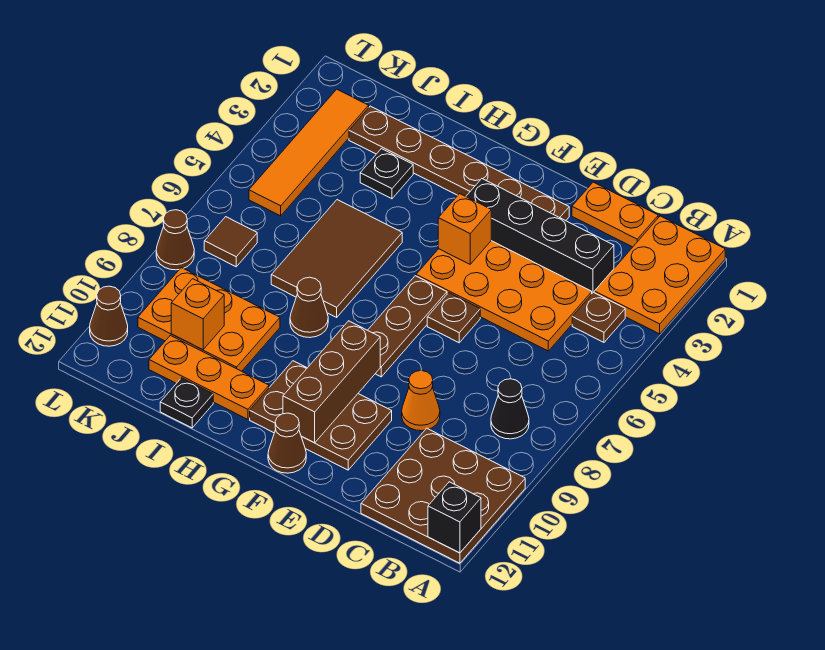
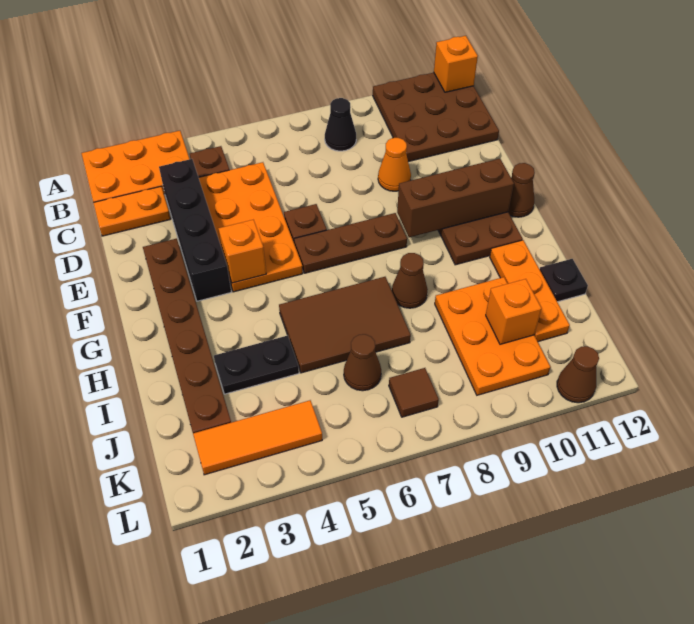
black brick A12 level 2 -> orange brick A12 level 2
orange plate C1:D1 level 1 -> orange plate C1:C2 level 1
black plate I3 level 1 -> black plate I3:I4 level 1
orange tile K2:K5 level 1 -> orange tile K2:K4 level 1
brown cone L8 level 1 -> brown cone J6 level 1

